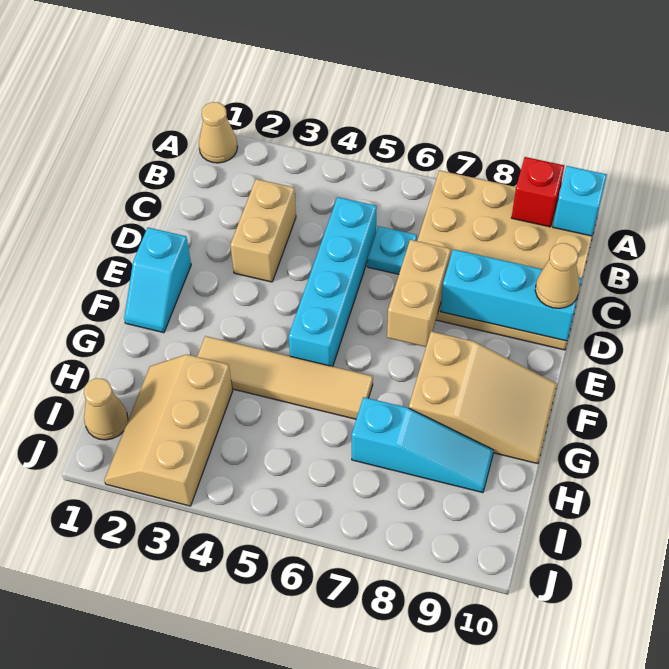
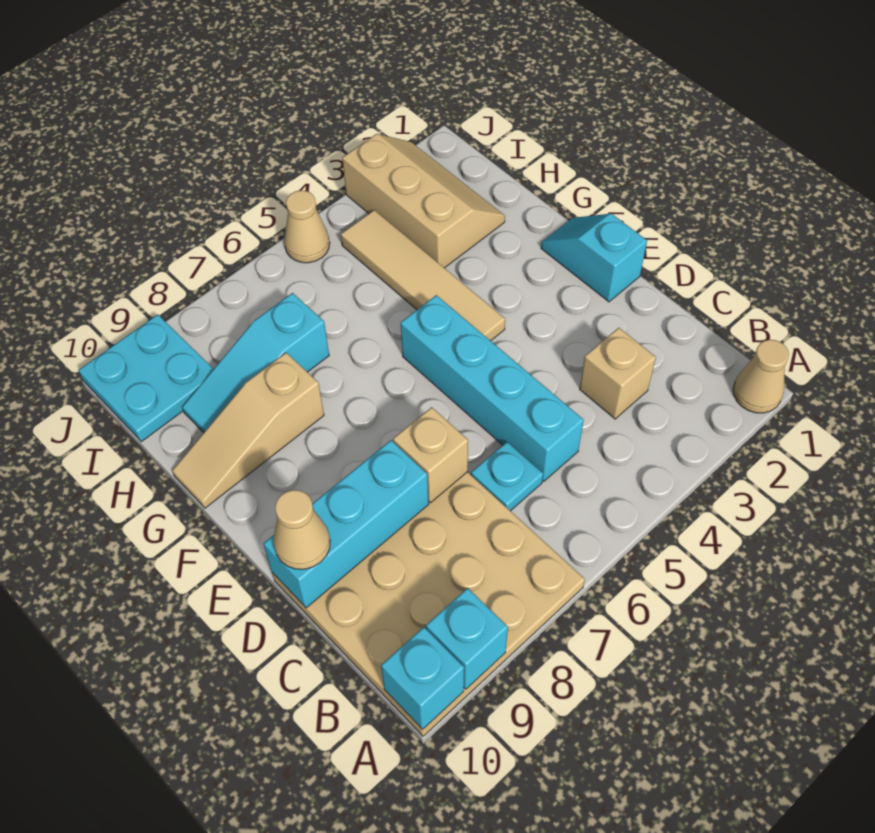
red brick A9 level 2 -> cyan brick A9 level 2
tan brick C3:D3 level 1 -> tan brick C3 level 1
tan brick D7:E7 level 2 -> tan brick D7 level 2
tan slope F8:G10 level 1 top 8 -> tan slope G8:G10 level 1 top 8
tan tile G3:G6 level 1 -> tan tile F4:I4 level 1
tan cone I1 level 1 -> tan cone J5 level 1
none -> cyan plate I9:J10 level 1

